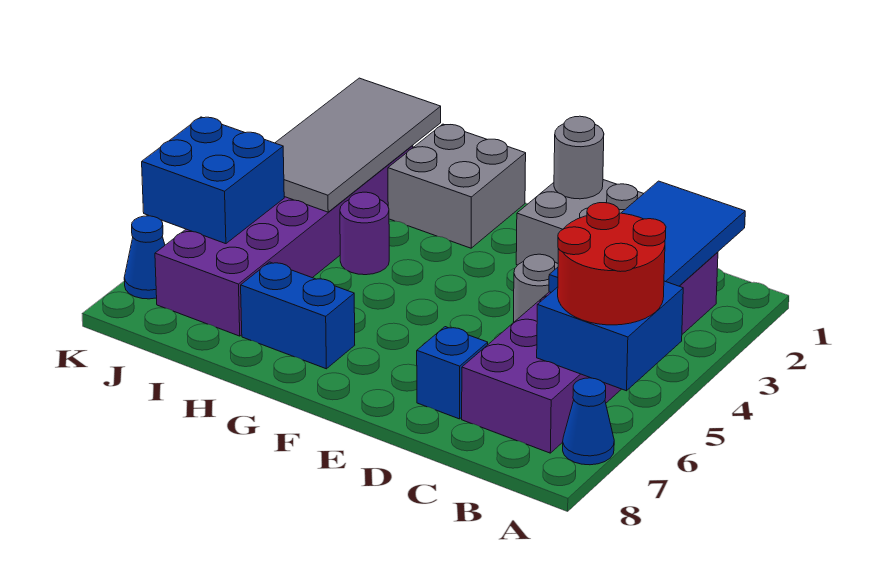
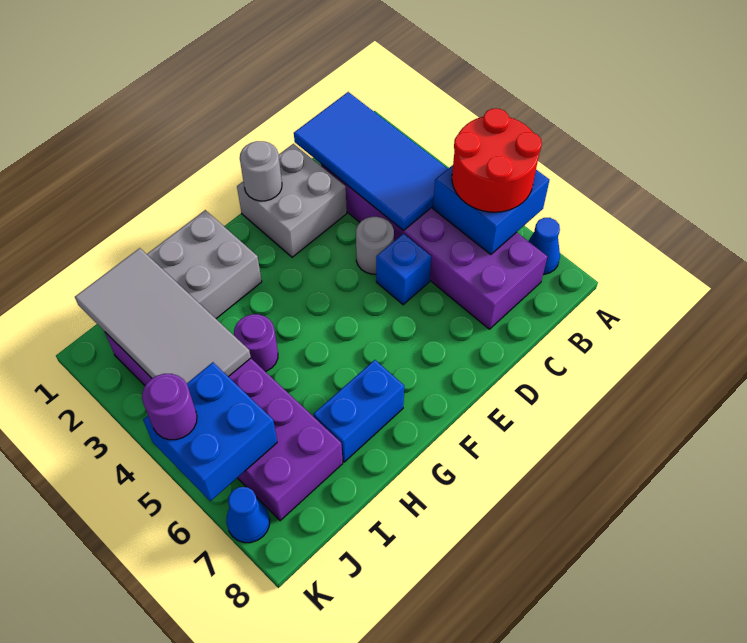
blue brick D7 level 1 -> blue brick D5 level 1
none -> purple round brick K5 level 3

